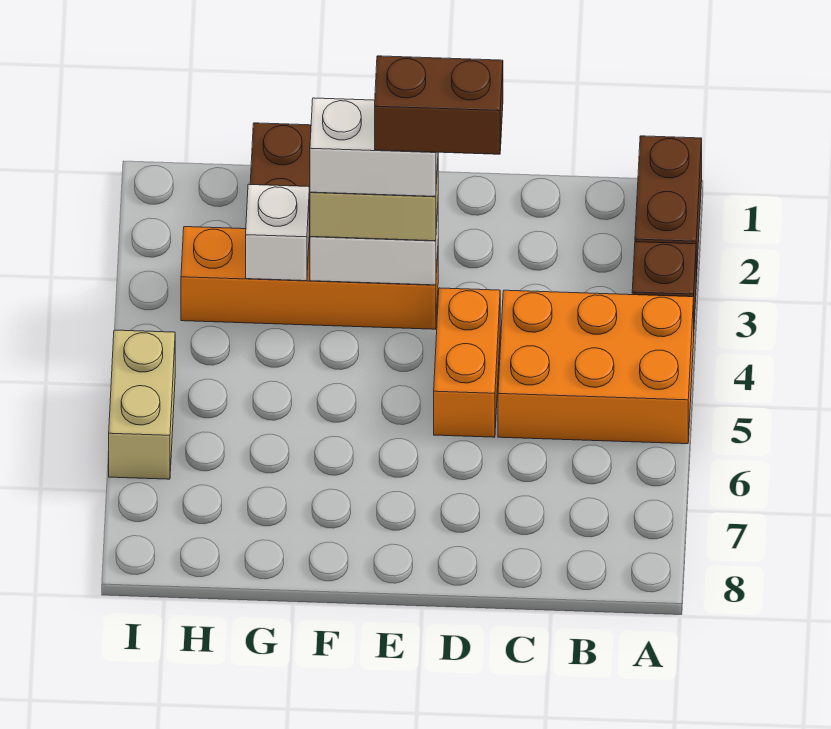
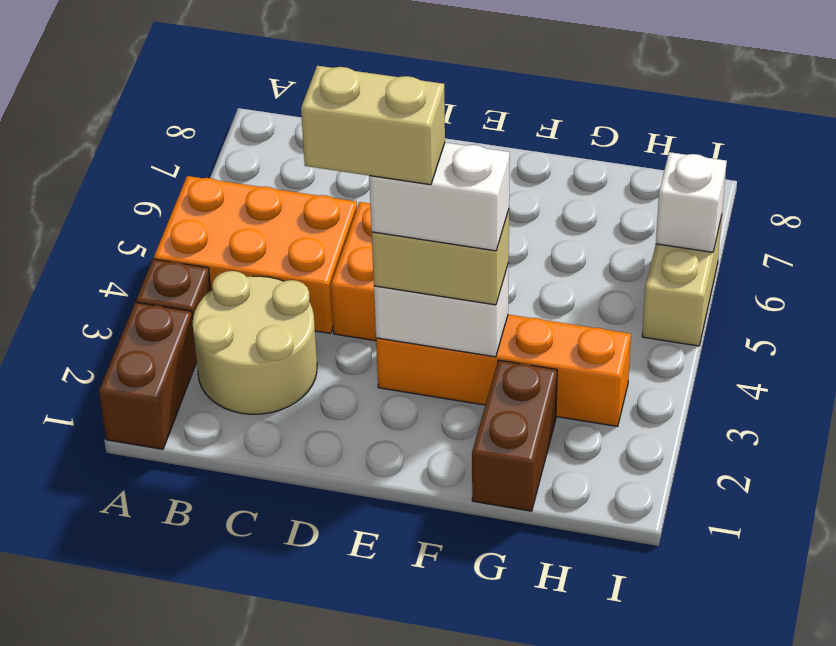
none -> tan round brick B2:C3 level 1
brown brick D3:E3 level 5 -> tan brick D3:E3 level 5
white brick G3 level 2 -> white brick I6 level 2

